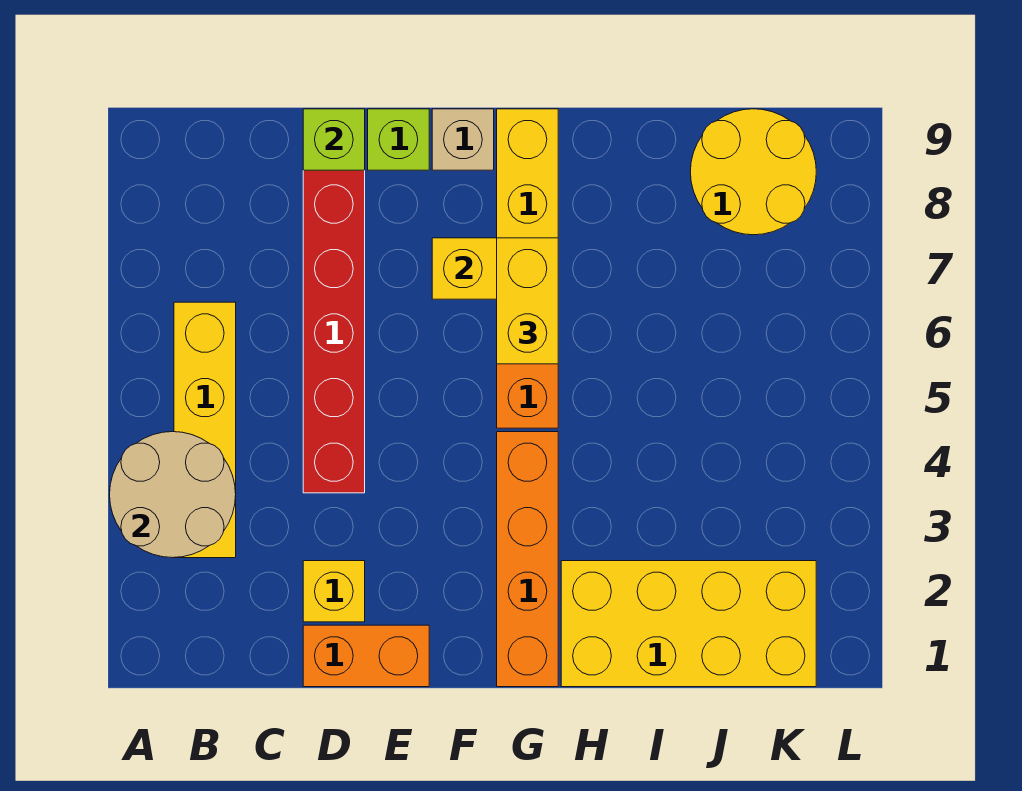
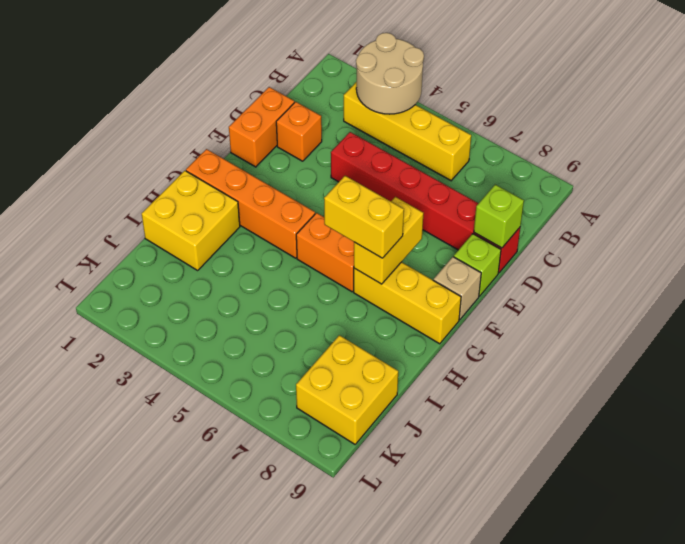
yellow brick D2 level 1 -> orange brick D2 level 1
yellow brick H1:K2 level 1 -> yellow brick H1:I2 level 1
yellow round brick J8:K9 level 1 -> yellow brick J8:K9 level 1

